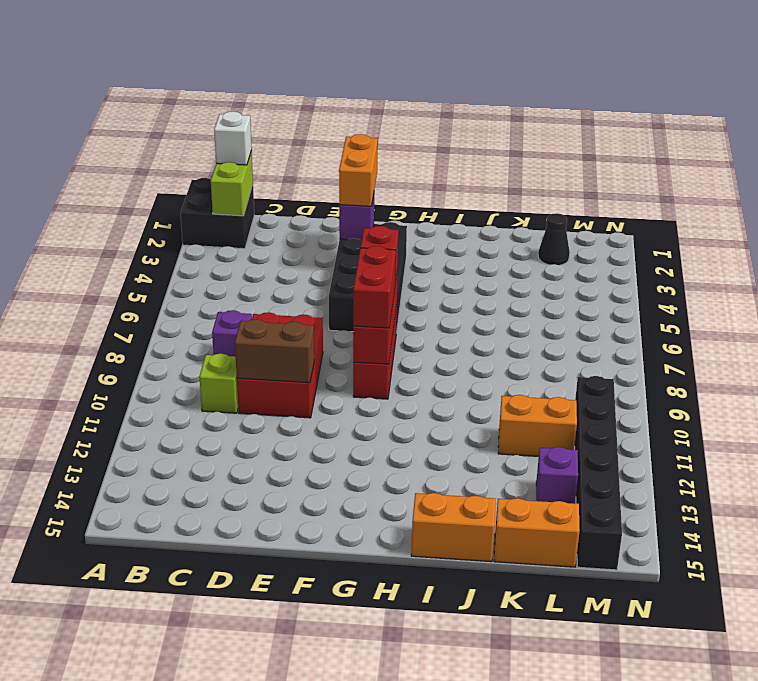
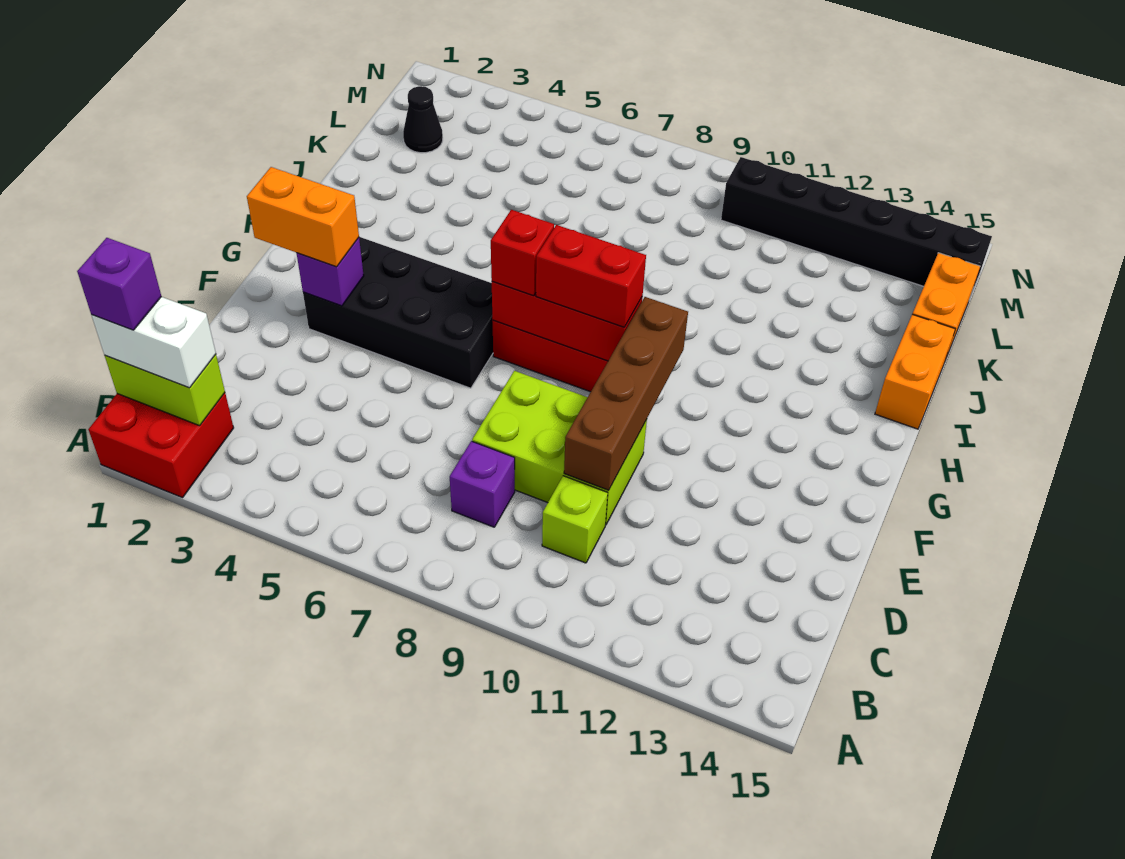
black brick A1:B2 level 1 -> red brick A1:B2 level 1
white brick B1 level 3 -> white brick B1:B2 level 3
red brick D8:E10 level 1 -> lime brick D8:E10 level 1
brown brick D10:E10 level 2 -> brown brick D10:G10 level 2
orange brick K11:L11 level 1 -> none
purple brick L13 level 1 -> purple brick B1 level 4

